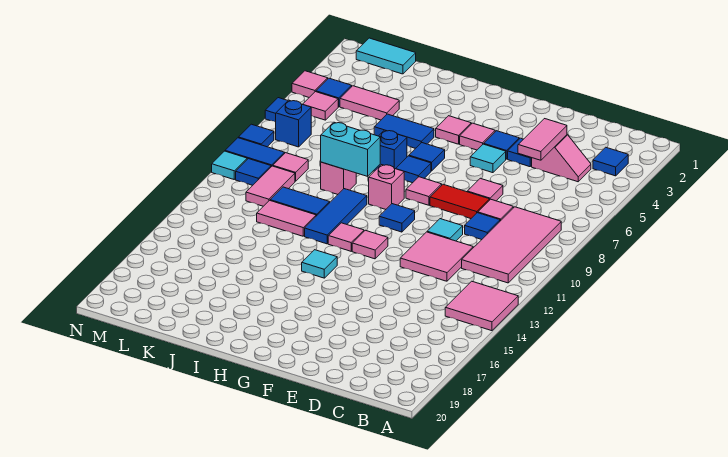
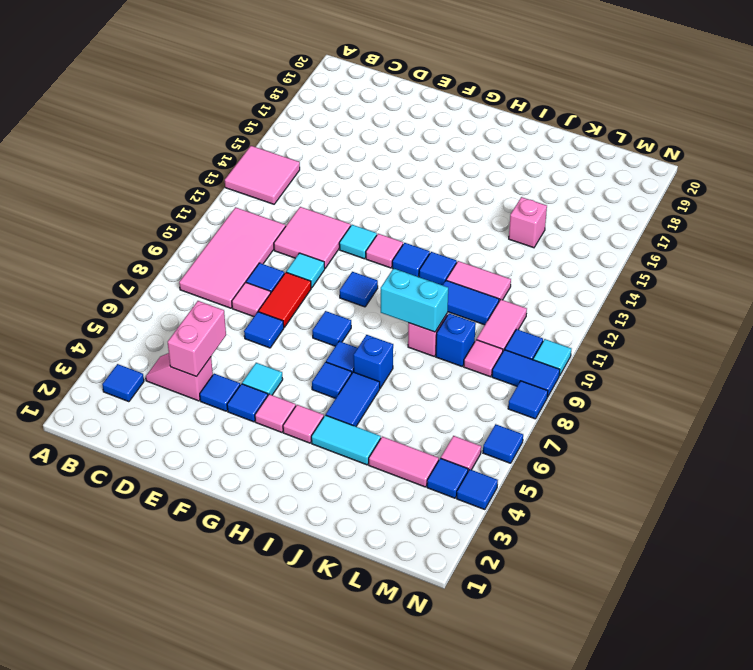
pink tile D4:D5 level 2 -> pink brick D4:D5 level 2
pink tile E7 level 1 -> blue tile E7 level 1
red tile E8:F8 level 1 -> red tile E8:E9 level 1
pink tile G8 level 1 -> blue tile G8 level 1
pink brick H9 level 1 -> pink brick K15 level 1
pink tile H12 level 1 -> blue tile H12 level 1
cyan tile H14 level 1 -> cyan tile F12 level 1
blue tile I5:J5 level 1 -> blue tile I5:I6 level 1
blue tile I10:I12 level 1 -> blue tile I12 level 1
cyan tile L1:M1 level 1 -> cyan tile I4:J4 level 1
blue brick M7 level 1 -> blue brick K9 level 1
pink tile N4 level 1 -> blue tile N4 level 1

